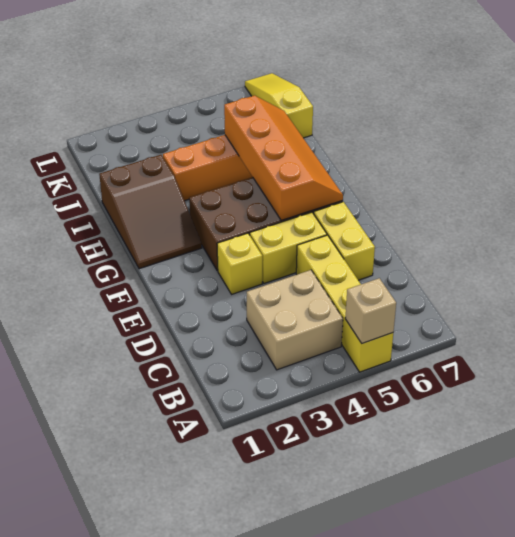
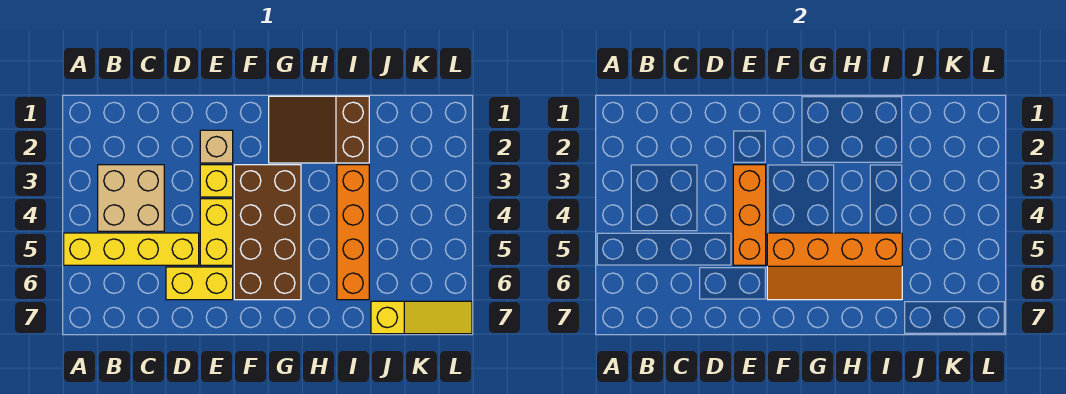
tan brick A5 level 2 -> tan brick E2 level 1
none -> orange brick E3:E5 level 2

